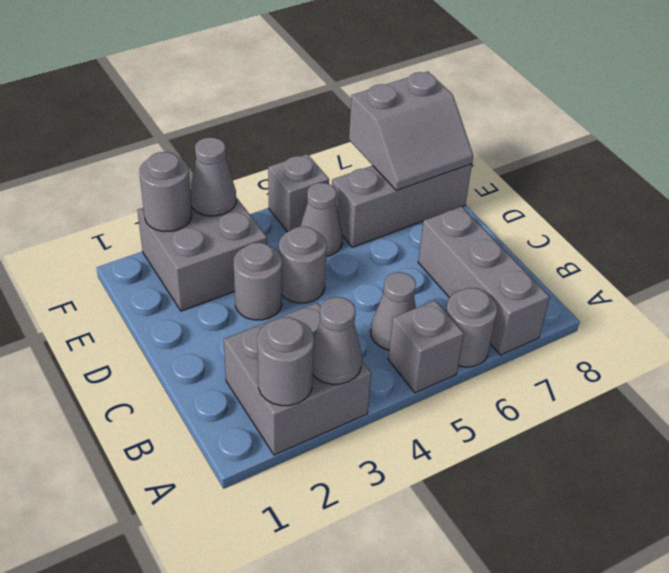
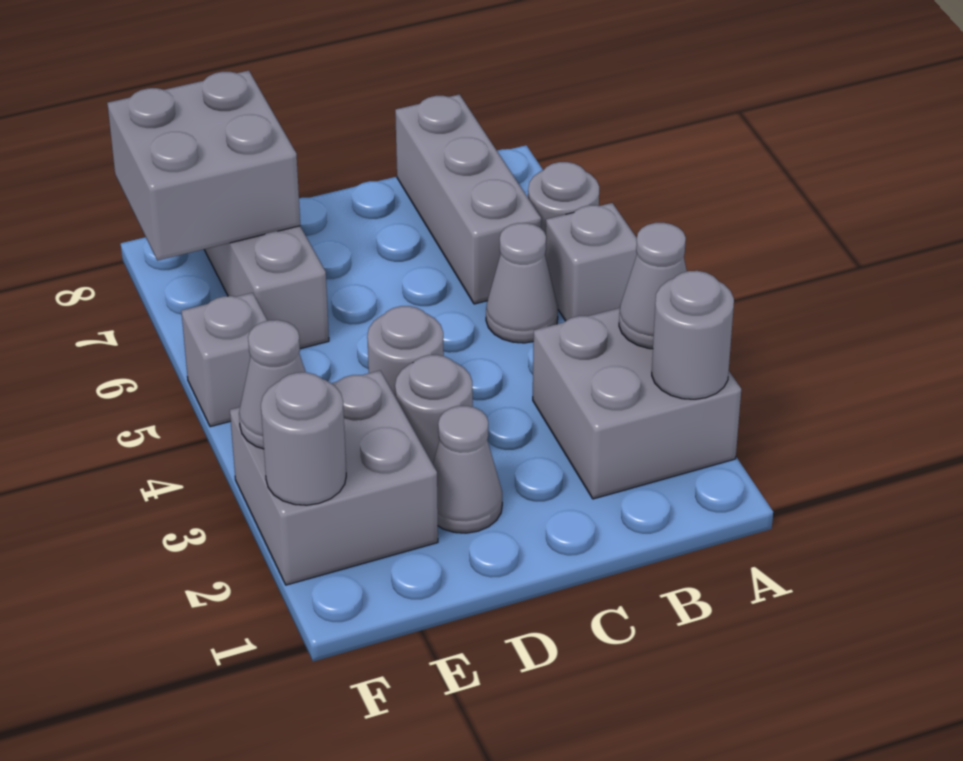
grey brick A7:C7 level 1 -> grey brick B6:B8 level 1
grey cone E5 level 1 -> grey cone D2 level 1
grey slope E7:F8 level 2 top F -> grey brick E7:F8 level 2

